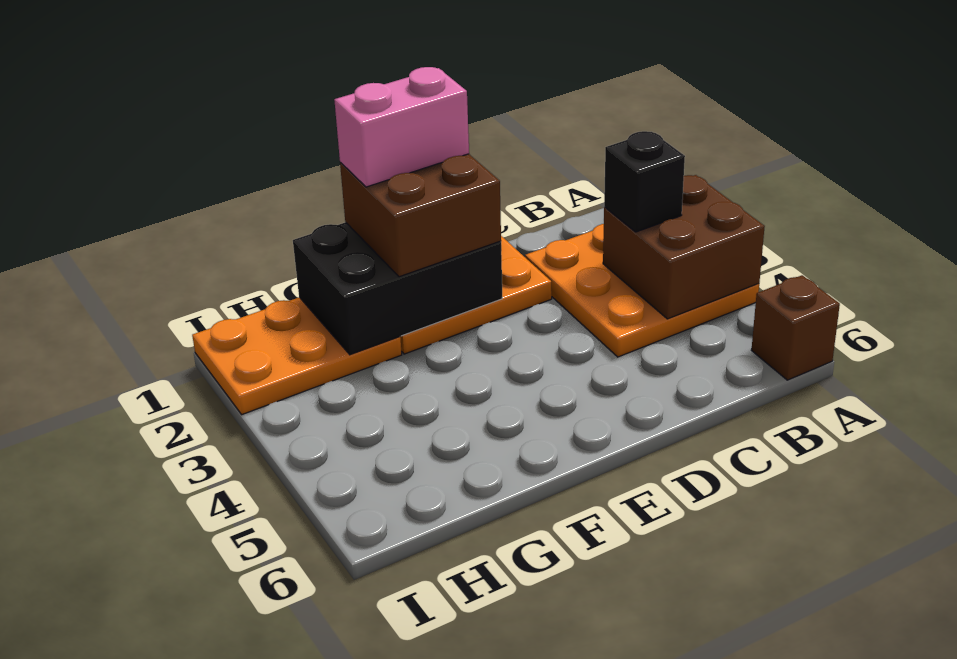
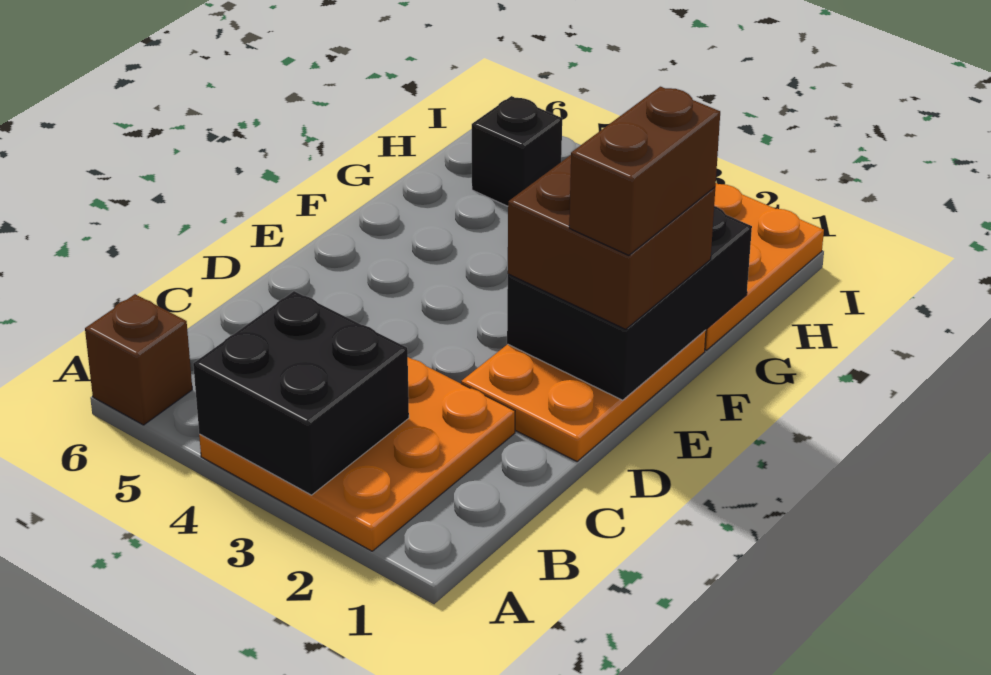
brown brick A3:B4 level 2 -> black brick A3:B4 level 2
black brick B3 level 3 -> black brick H5 level 1
pink brick E1:F1 level 4 -> brown brick E1:F1 level 4

